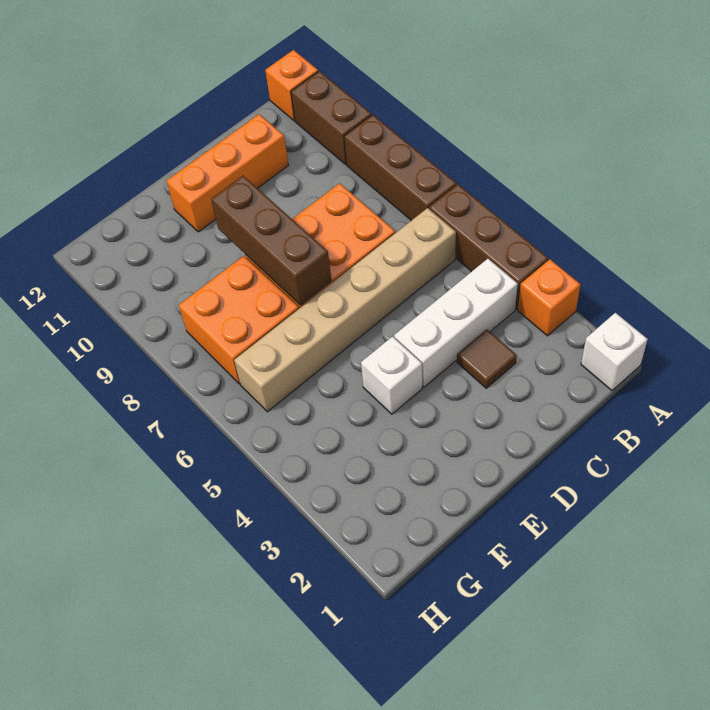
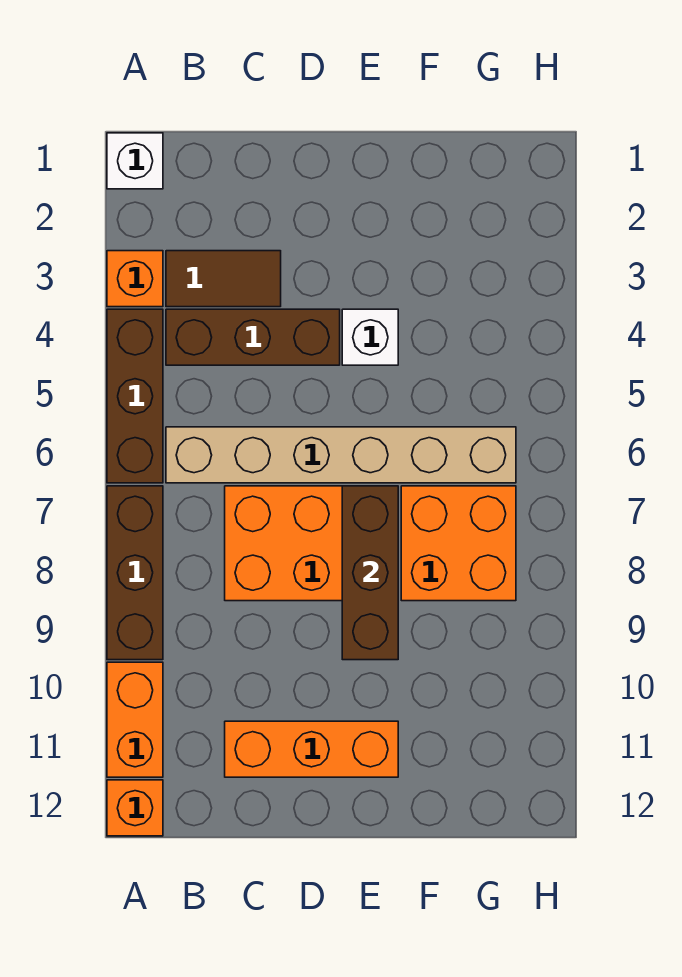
brown brick A10:A11 level 1 -> orange brick A10:A11 level 1
white brick B4:D4 level 1 -> brown brick B4:D4 level 1
brown tile C3 level 1 -> brown tile B3:C3 level 1

